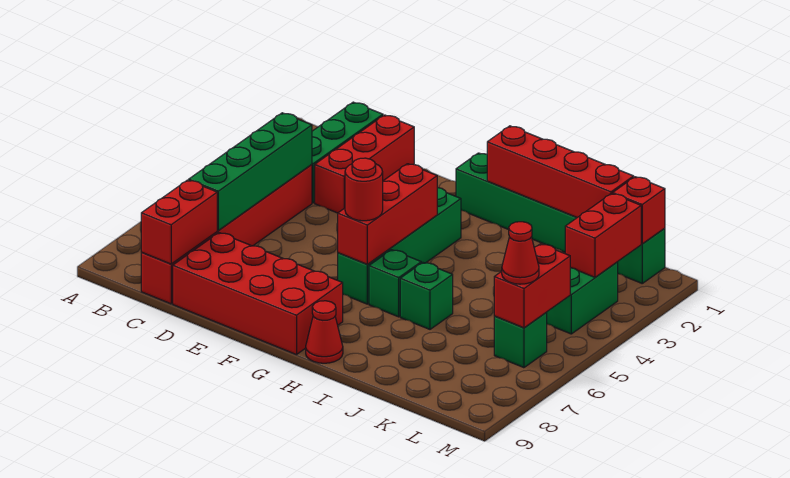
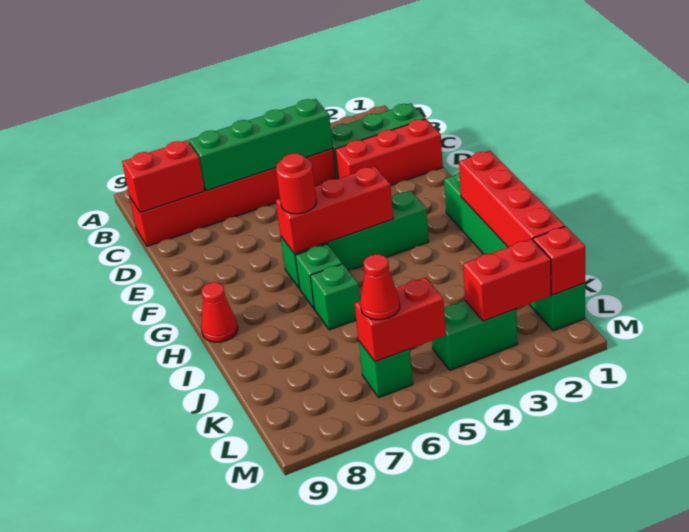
red brick D8:G9 level 1 -> none

